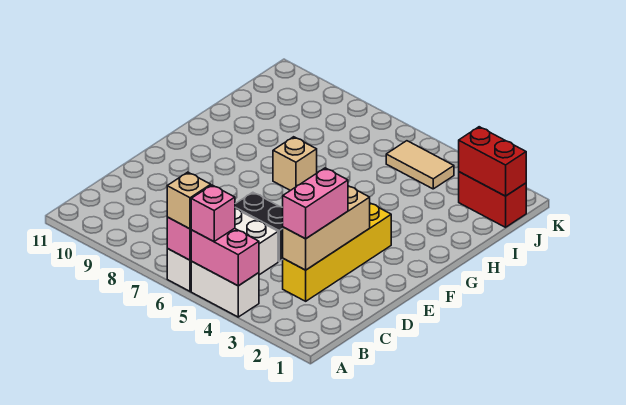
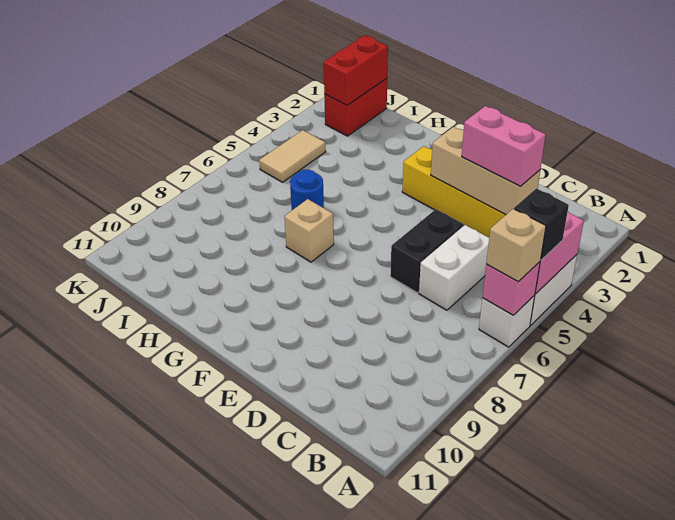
pink brick A5 level 3 -> black brick A5 level 3
none -> blue round brick H6 level 1

